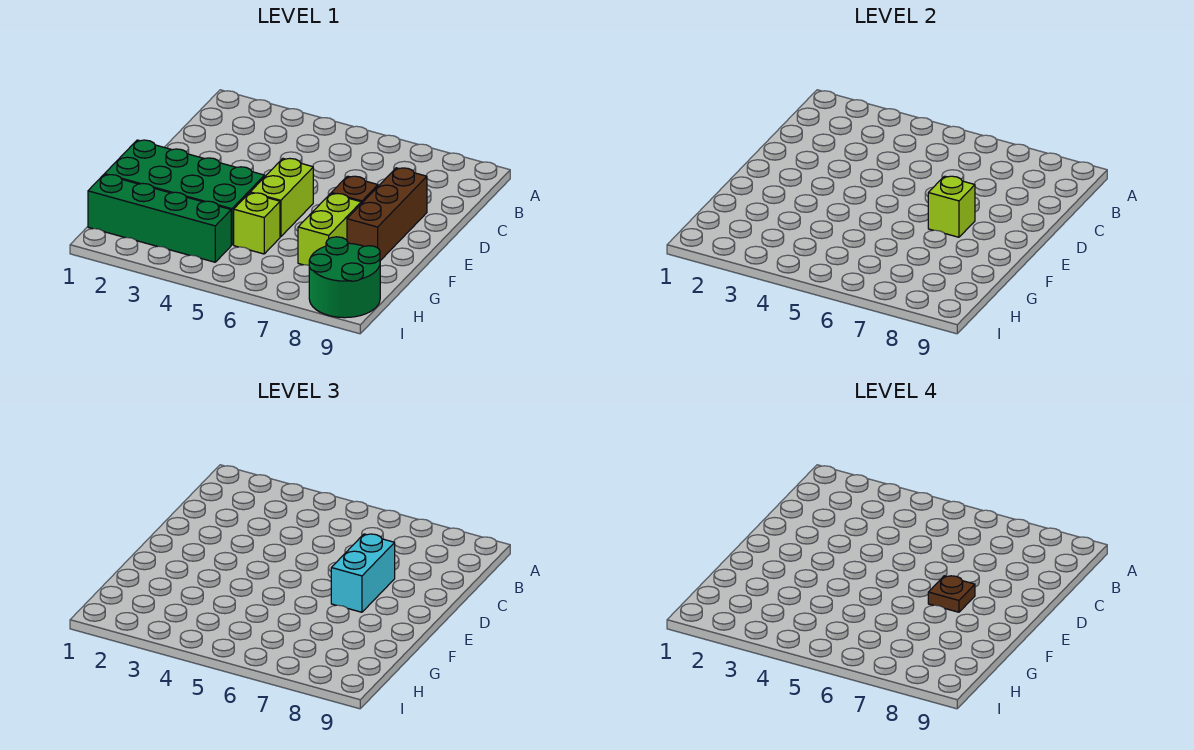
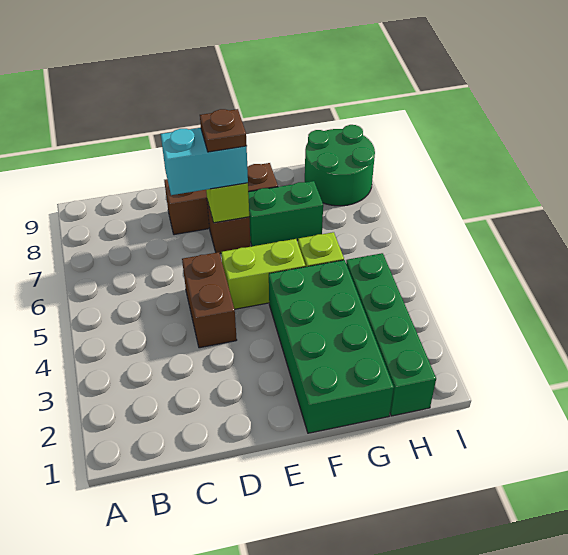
none -> brown brick D4:D5 level 1
lime brick F7:G7 level 1 -> green brick F7:G7 level 1

